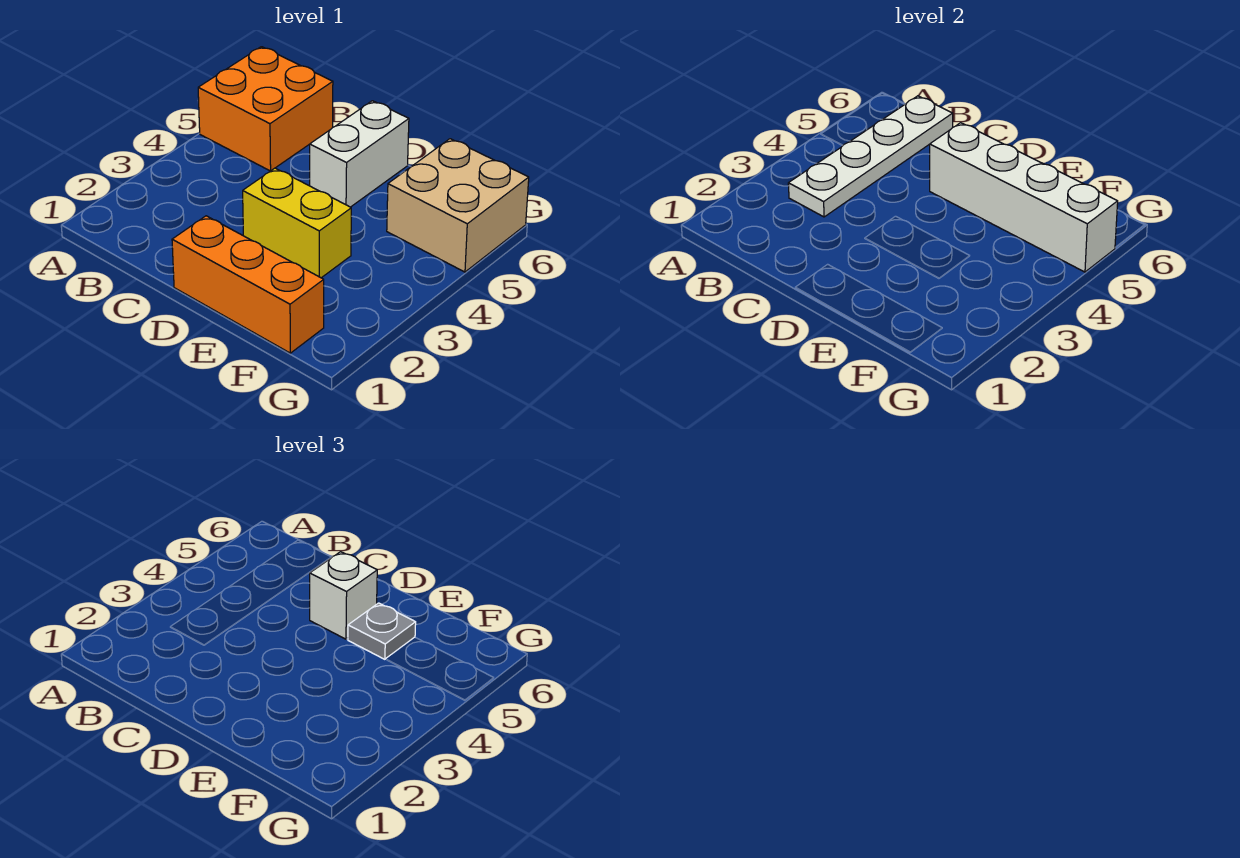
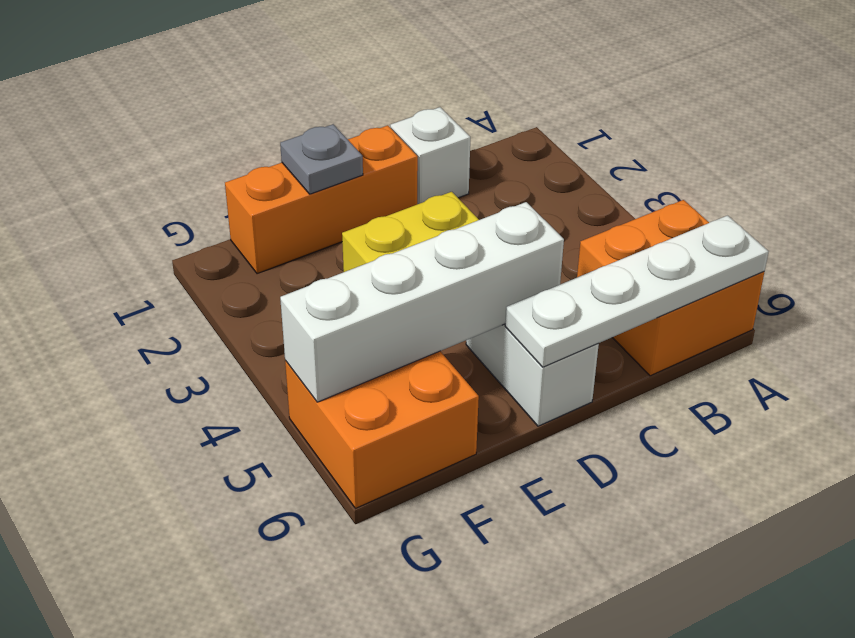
white plate B3:B6 level 2 -> white plate A6:D6 level 2
white brick D5 level 3 -> white brick C1 level 1
grey plate E5 level 3 -> grey plate E1 level 2
tan brick F5:G6 level 1 -> orange brick F5:G6 level 1

